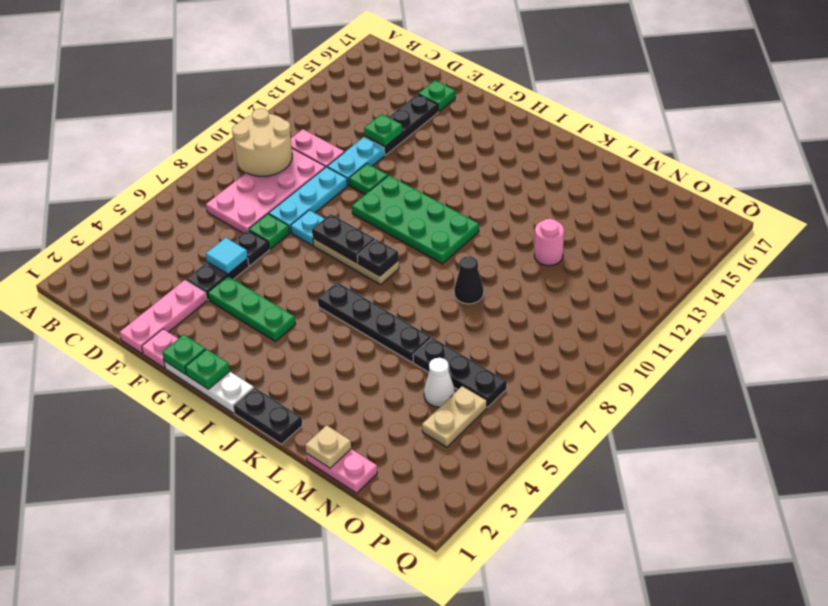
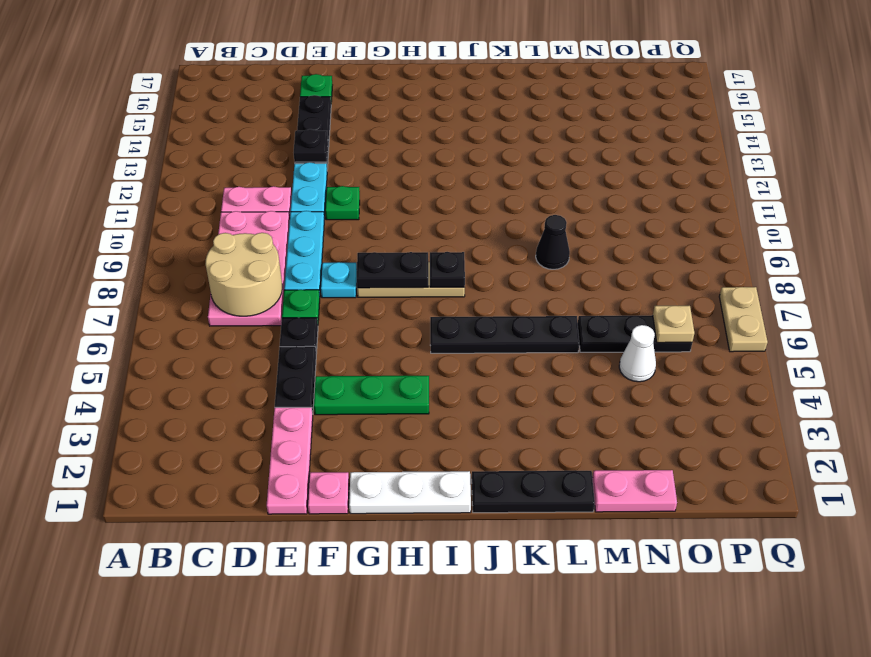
tan round brick B9:C10 level 2 -> tan round brick C7:D8 level 2
cyan tile E5 level 2 -> none
green plate E13 level 2 -> black plate E13 level 2
green plate G1 level 2 -> none
green plate G10:J11 level 1 -> none
green plate H1 level 2 -> none
black plate J1:K1 level 1 -> black plate J1:L1 level 1
tan plate M1 level 2 -> tan plate O6 level 2
pink round brick M12 level 1 -> none
tan plate O4:O5 level 1 -> tan plate Q6:Q7 level 1

